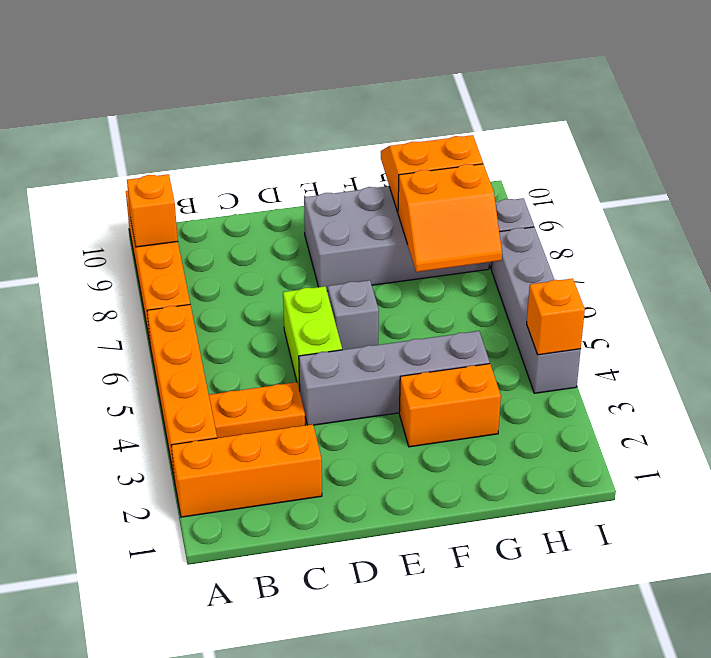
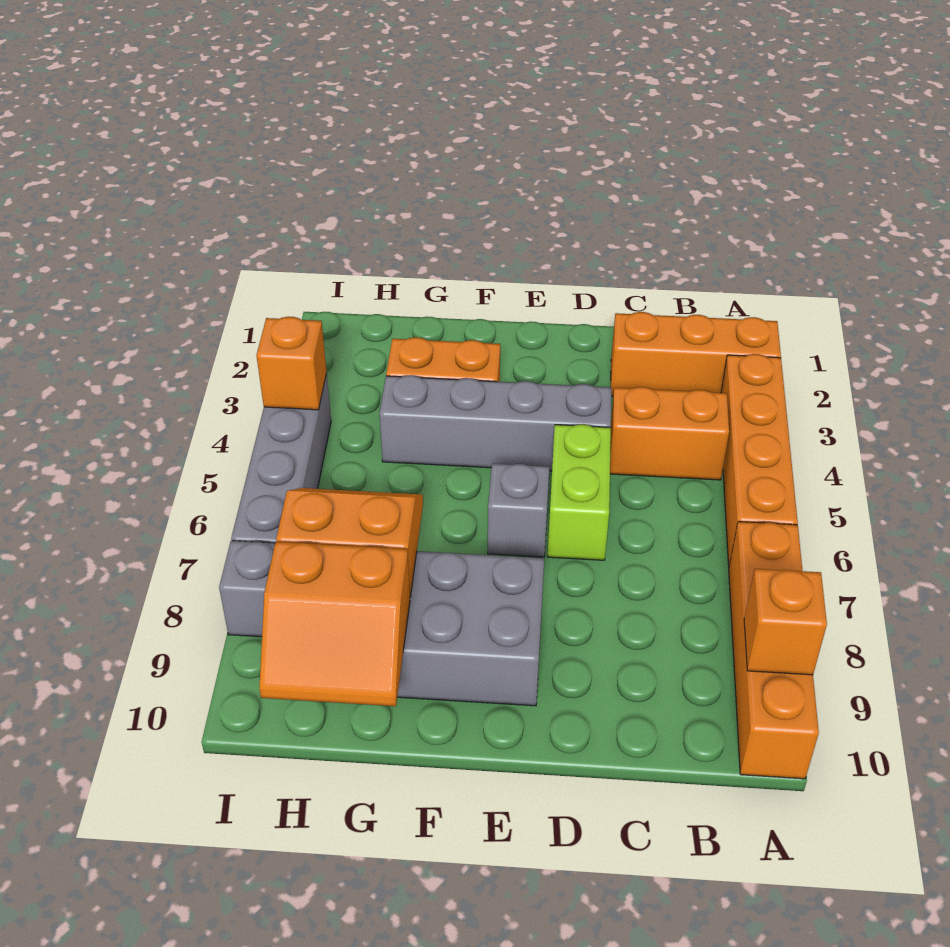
orange plate B4:C4 level 1 -> orange brick B4:C4 level 1

